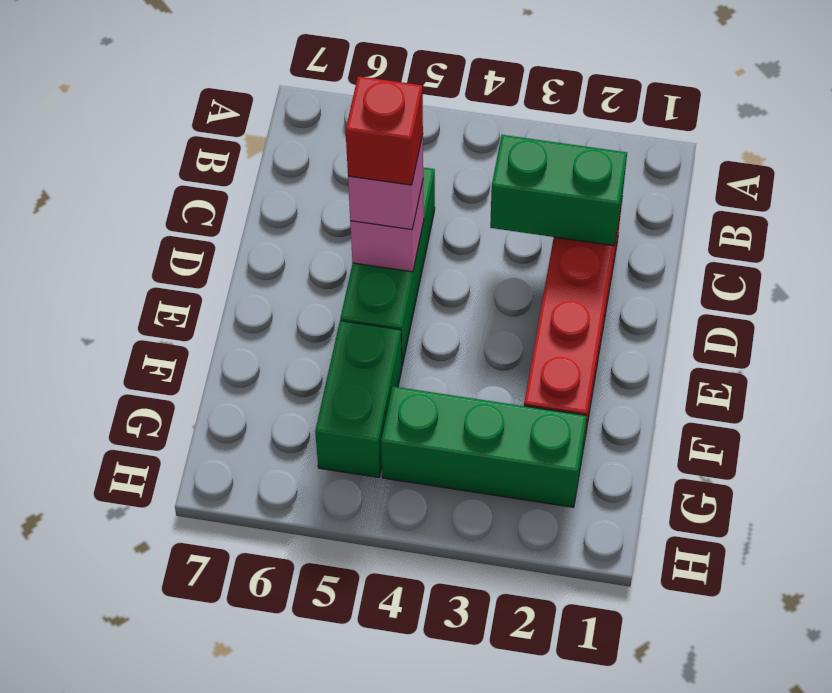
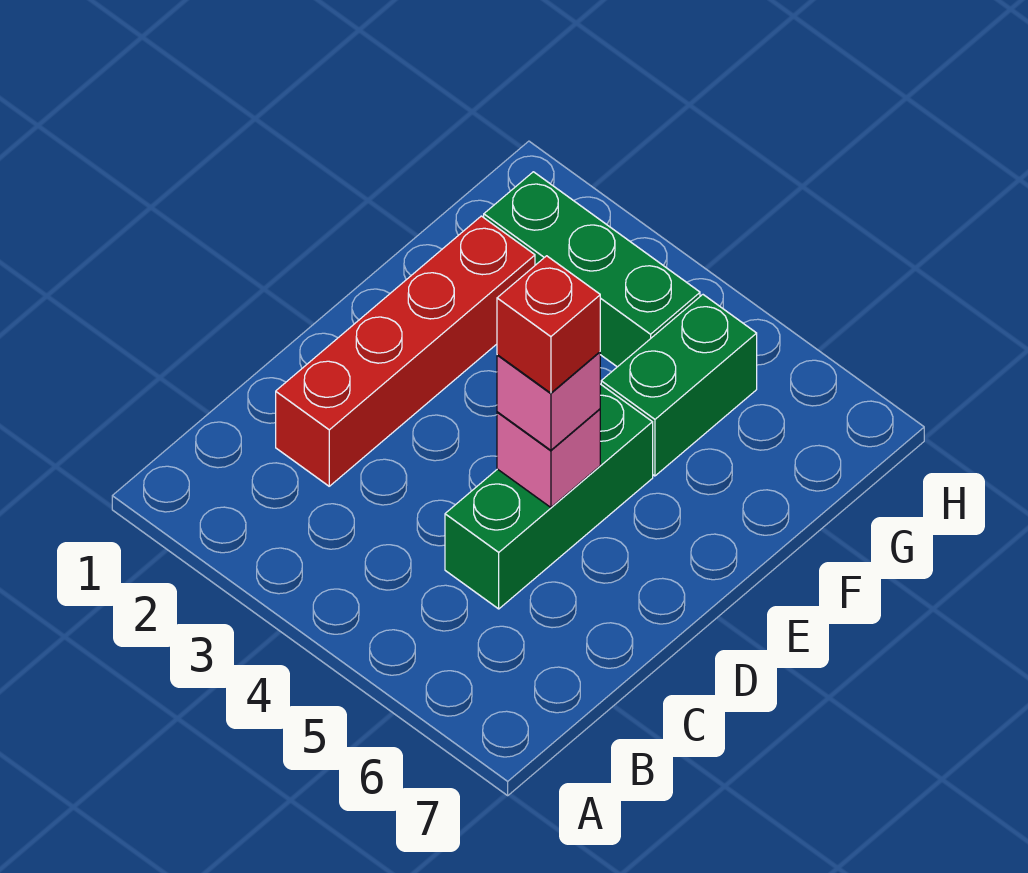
green brick C2:C3 level 2 -> none

